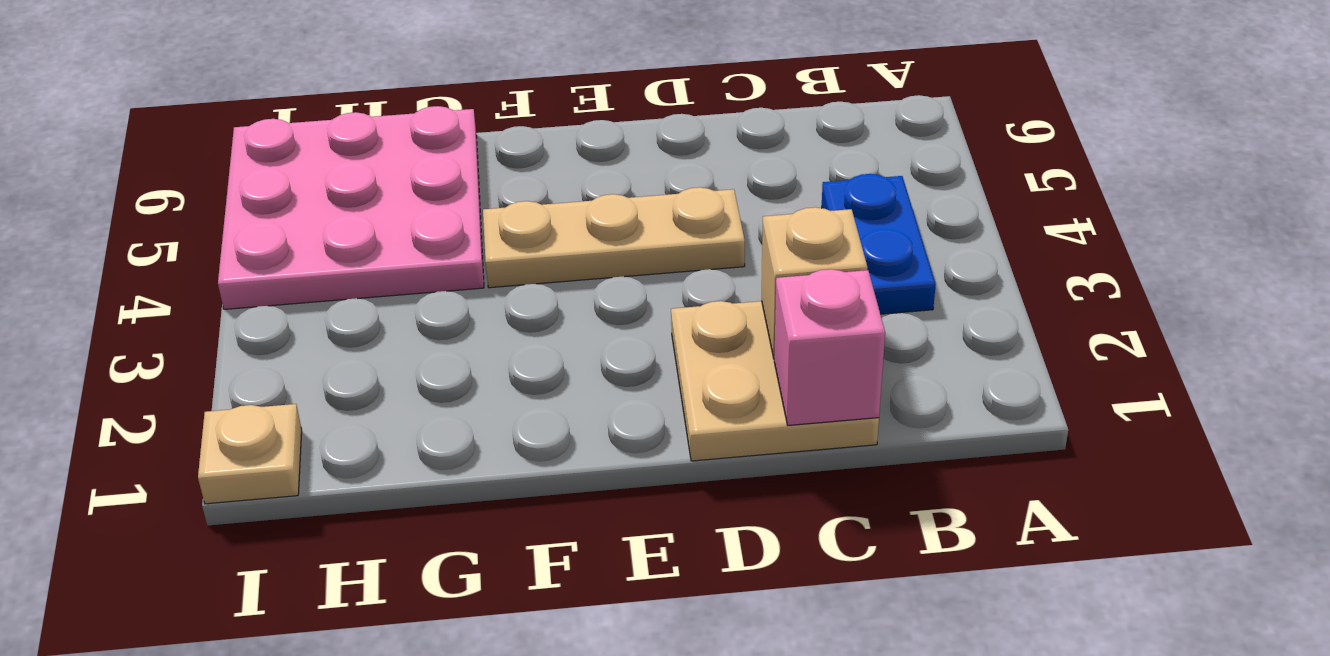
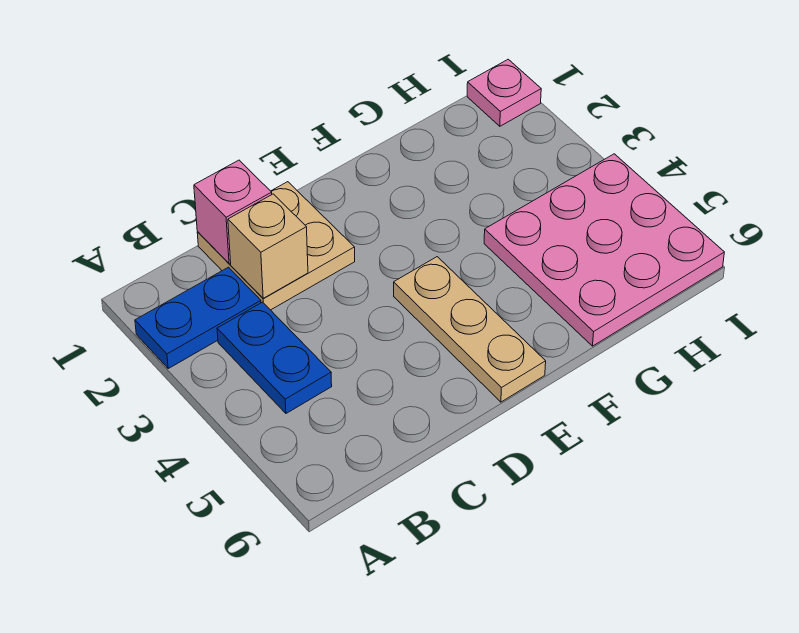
none -> blue plate A2:B2 level 1
tan plate D4:F4 level 1 -> tan plate E4:E6 level 1
tan plate I1 level 1 -> pink plate I1 level 1

